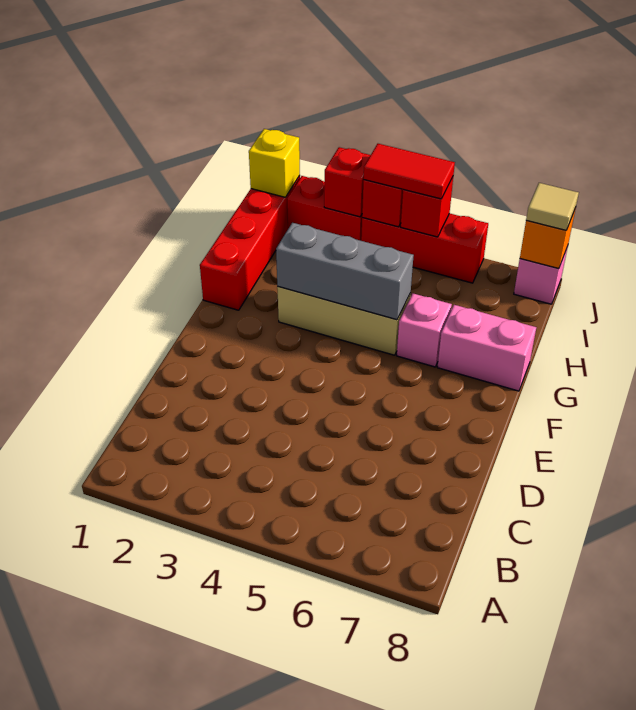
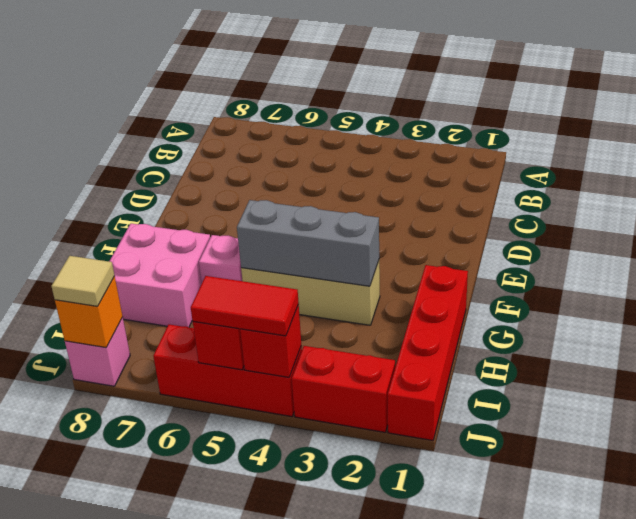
pink brick G7:G8 level 1 -> pink brick G7:H8 level 1
yellow brick J1 level 2 -> none
red brick J3 level 2 -> none

